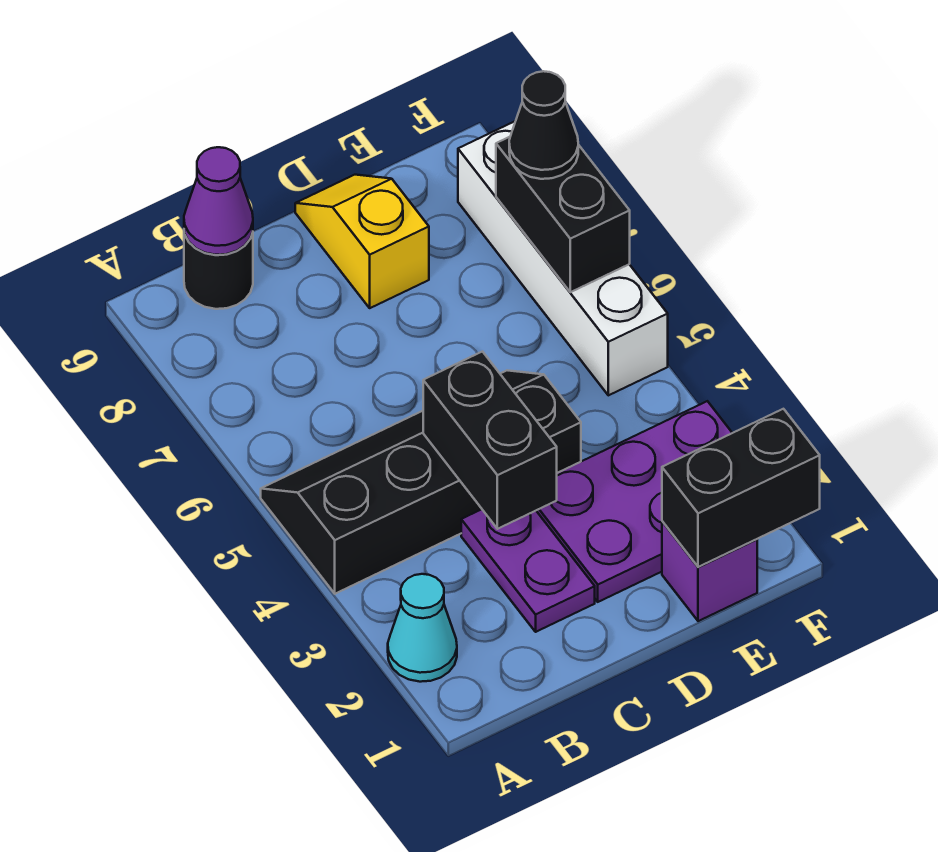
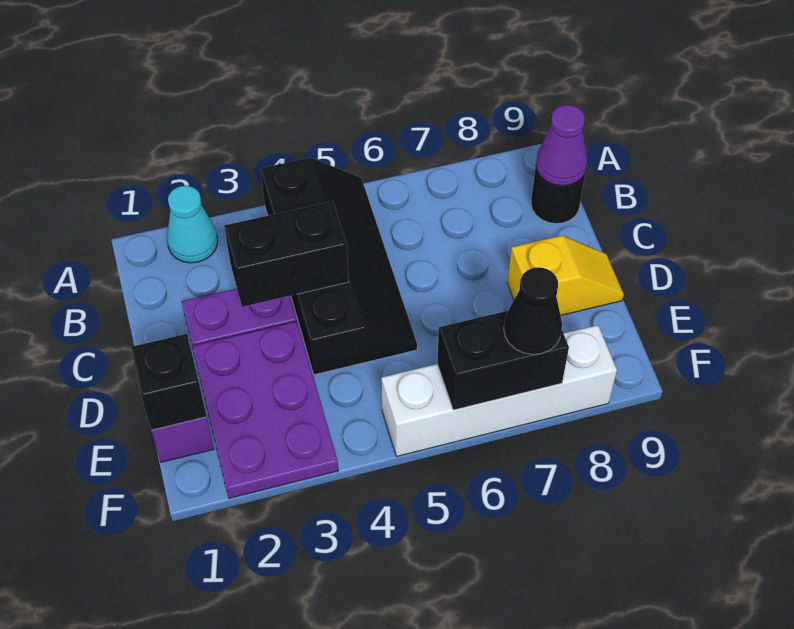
black brick E1:F1 level 2 -> black brick E1 level 2

